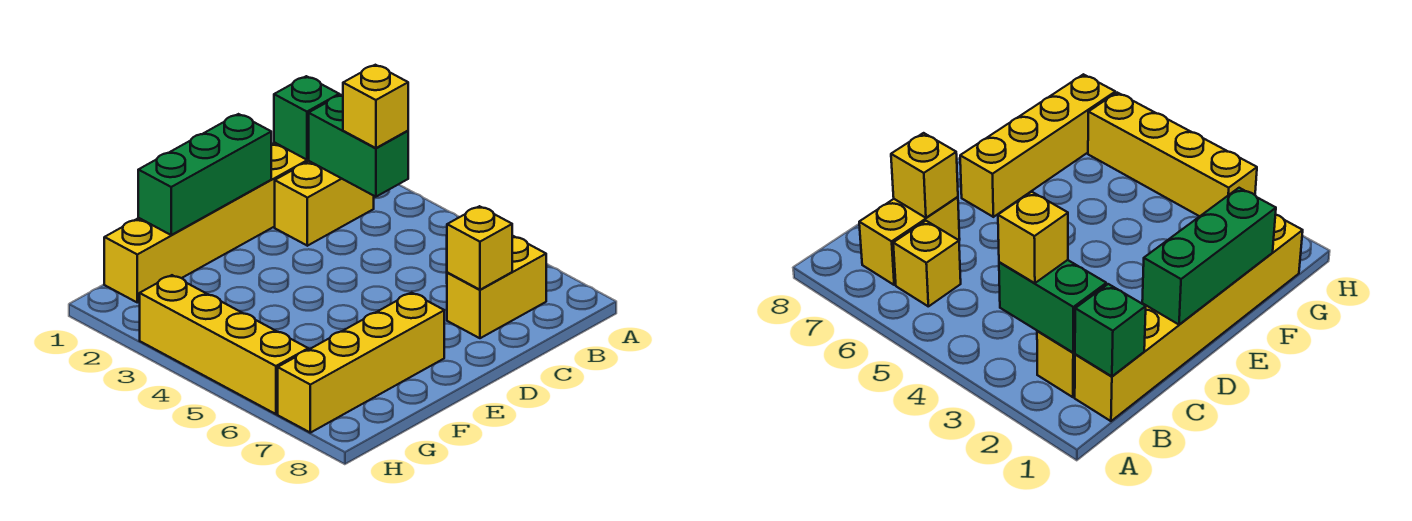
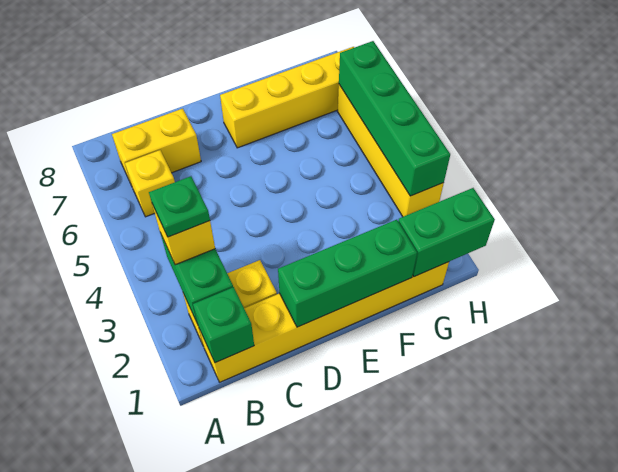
none -> green plate B3 level 4
yellow brick C7 level 2 -> none
none -> green brick G1:H1 level 2
none -> green brick H3:H6 level 2

